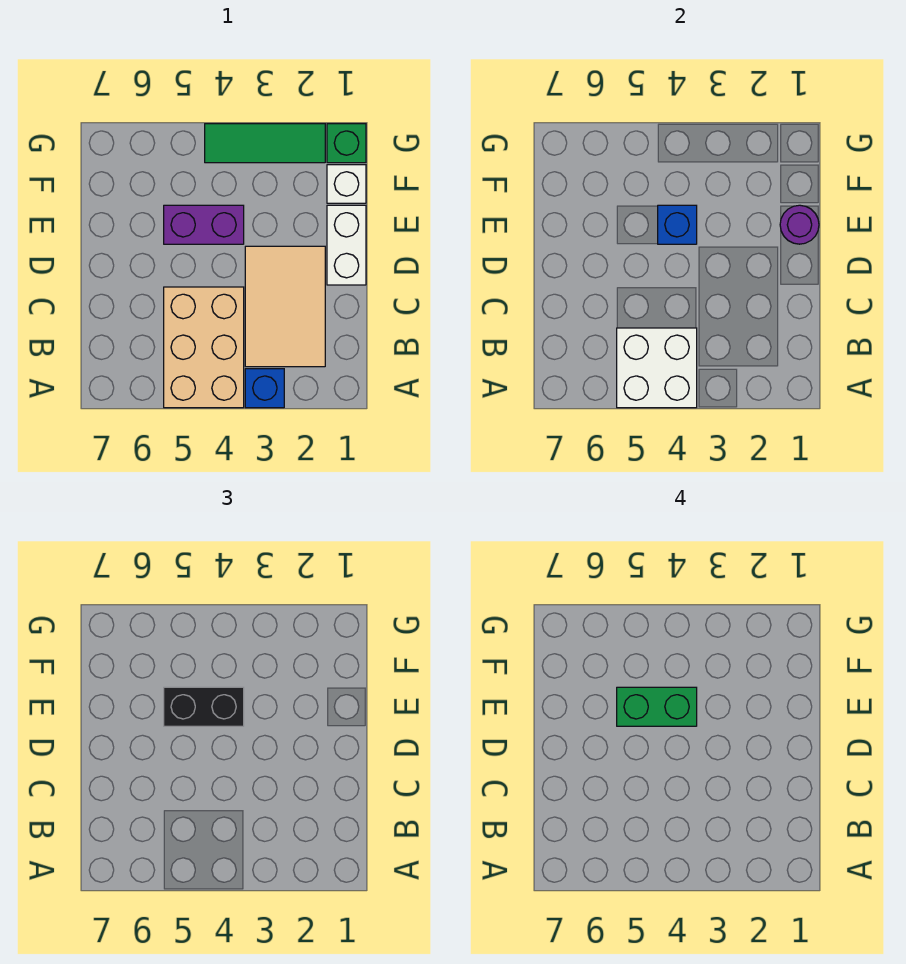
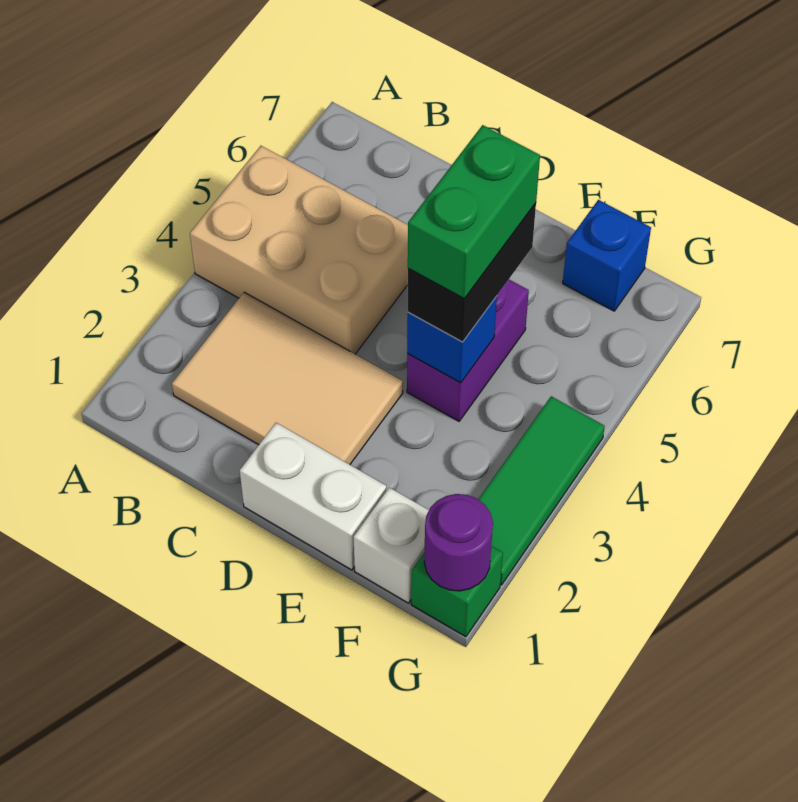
blue brick A3 level 1 -> blue brick F7 level 1
white brick A4:B5 level 2 -> none
purple round brick E1 level 2 -> purple round brick G1 level 2

